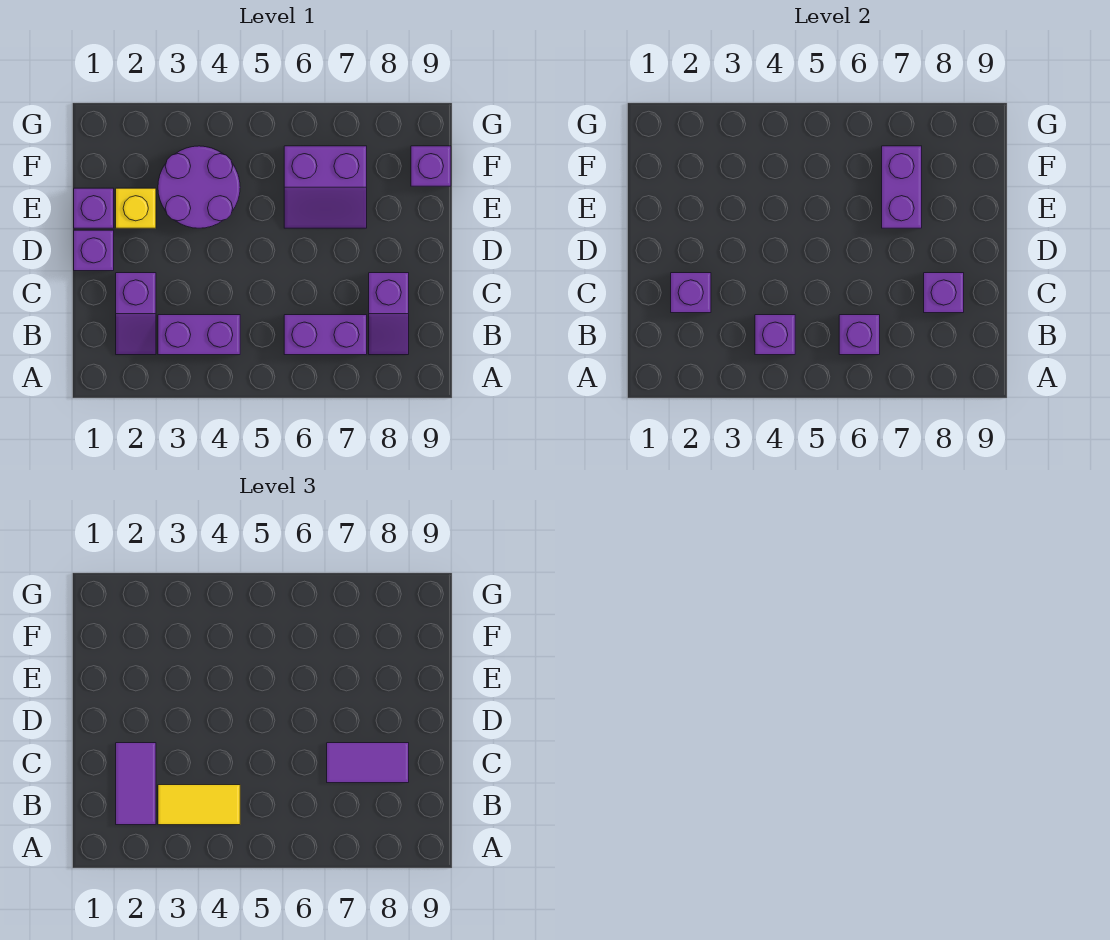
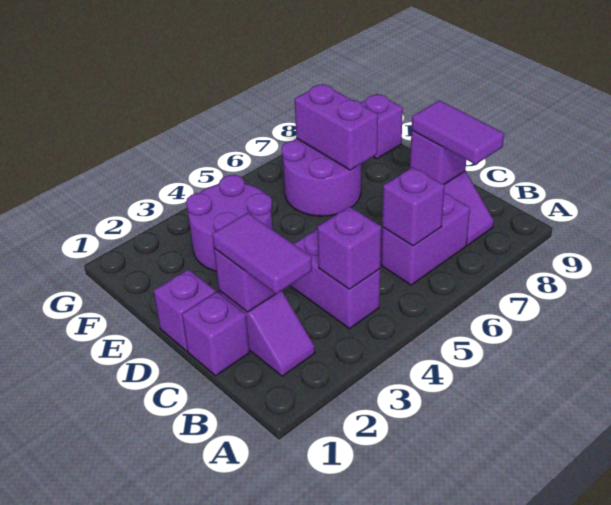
purple brick B3:B4 level 1 -> purple brick B4:C4 level 1
yellow tile B3:B4 level 3 -> none
purple tile C7:C8 level 3 -> purple tile B8:C8 level 3
purple brick E1 level 1 -> purple brick C1 level 1
yellow brick E2 level 1 -> none
purple slope E6:F7 level 1 top F -> purple round brick E6:F7 level 1

